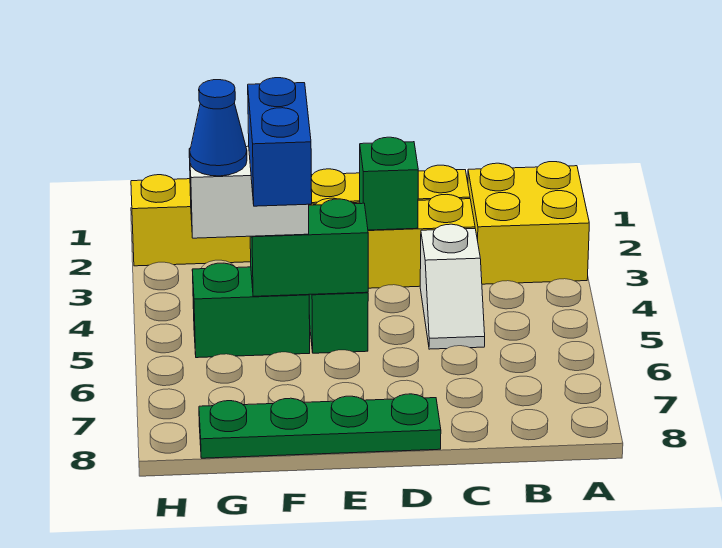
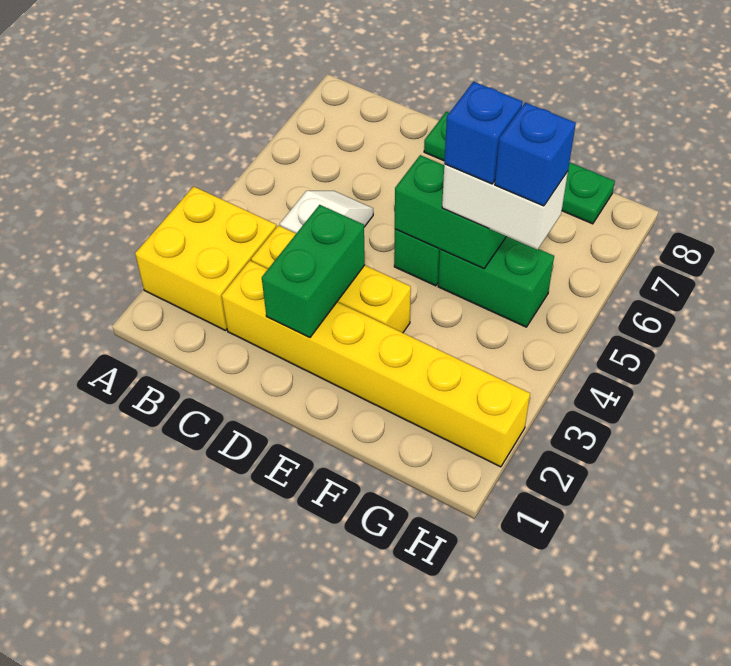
green brick D3 level 2 -> green brick D2:D3 level 2
blue brick F5:F6 level 4 -> blue brick F5 level 4
blue cone G5 level 4 -> blue brick G5 level 4

